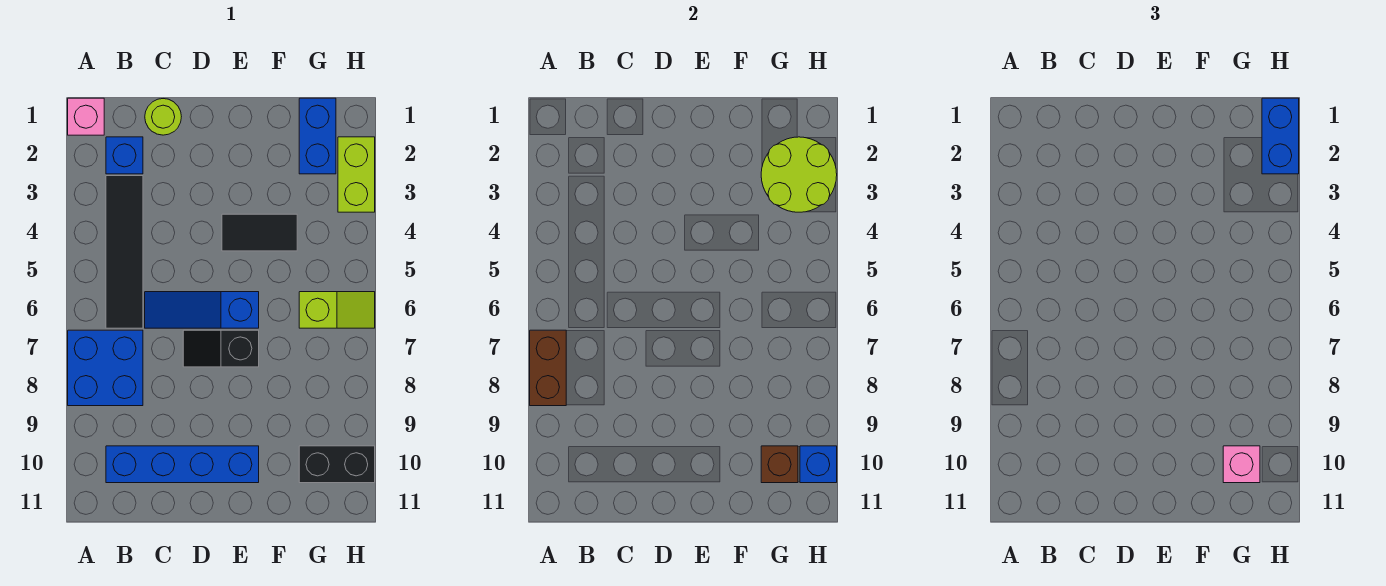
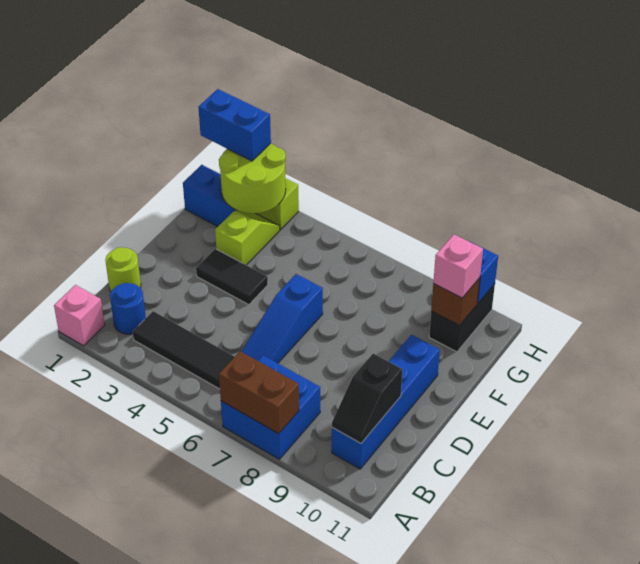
blue brick B2 level 1 -> blue round brick B2 level 1
black slope D7:E7 level 1 top E -> black slope B10:C10 level 2 top C
black tile E4:F4 level 1 -> black tile E3:E4 level 1
lime slope G6:H6 level 1 top G -> lime slope F3:G3 level 1 top F

